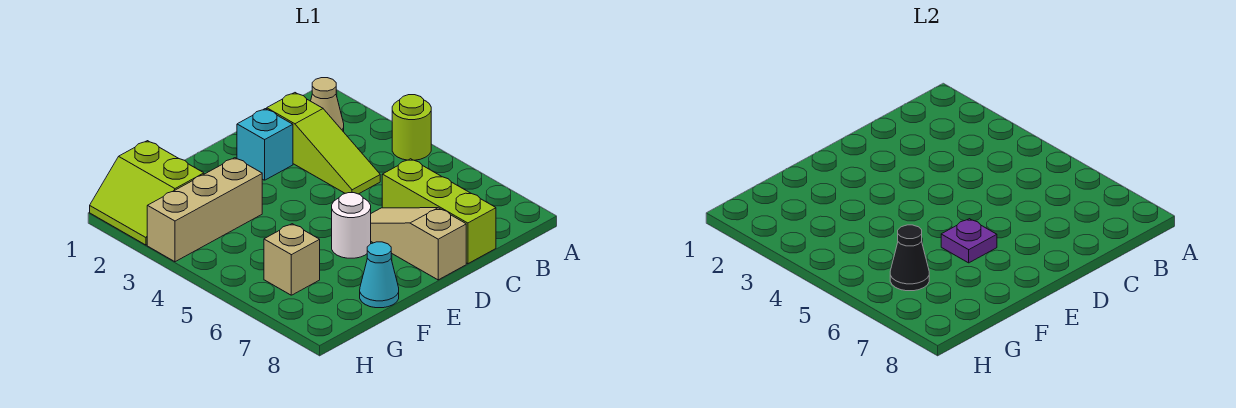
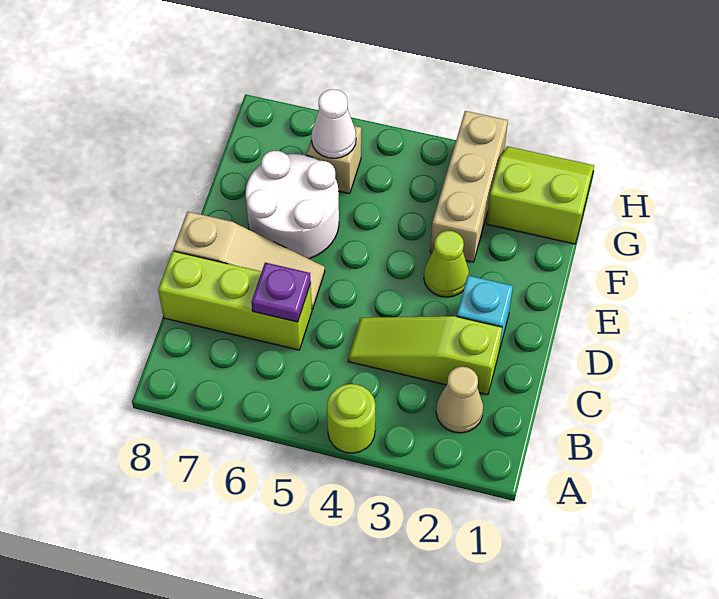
none -> lime cone E3 level 1
white round brick E6 level 1 -> white round brick E6:F7 level 1
purple plate E6 level 2 -> purple plate C6 level 2
cyan cone F8 level 1 -> none
black cone G6 level 2 -> white cone G6 level 2

